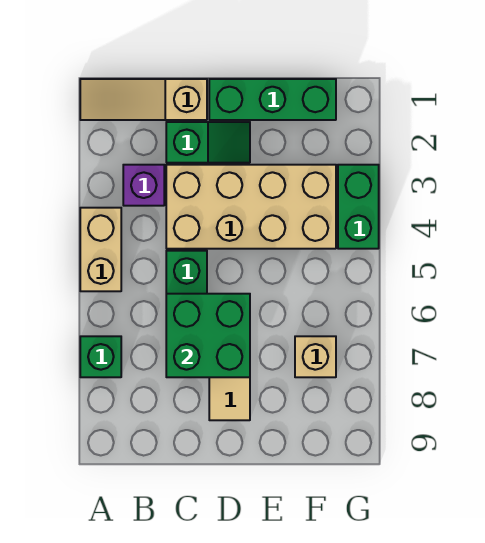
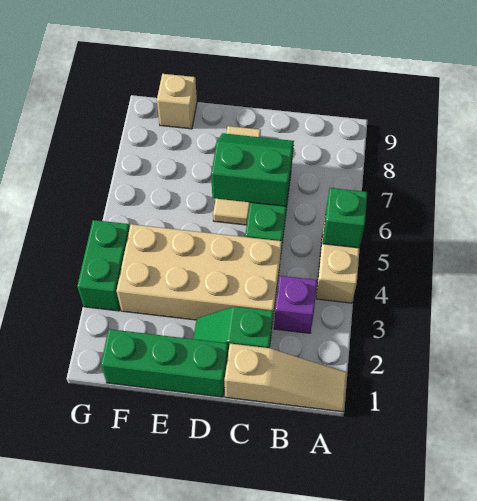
green brick A7 level 1 -> green brick A5 level 2
green brick C6:D7 level 2 -> green slope C6:D7 level 2 top 6
tan brick F7 level 1 -> tan brick F9 level 1

